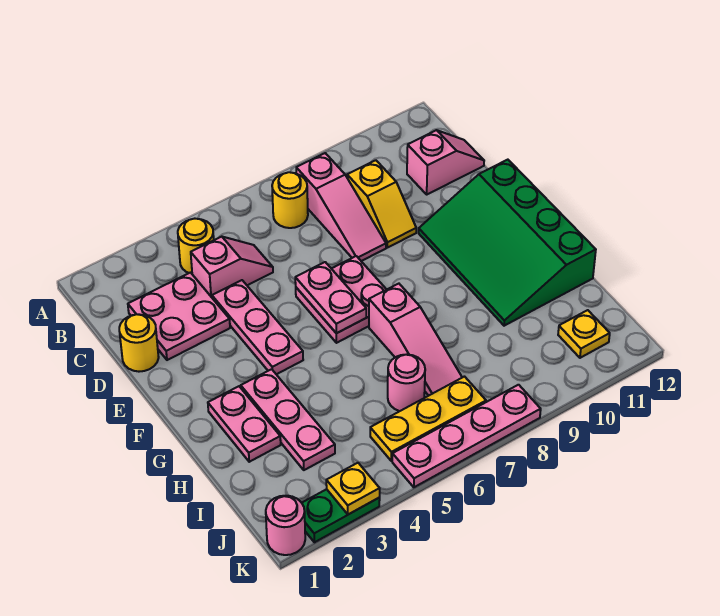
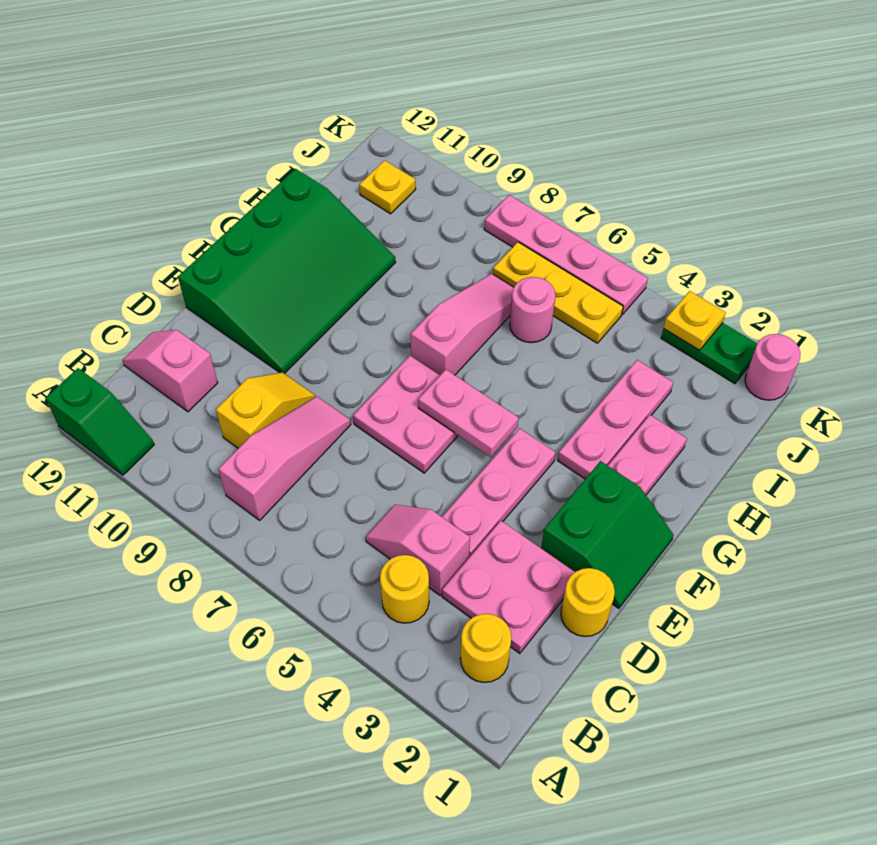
none -> green slope A11:A12 level 1 top 12
yellow round brick B7 level 1 -> yellow round brick B2 level 1
none -> green slope E1:F2 level 1 top 2
pink plate E6:F6 level 2 -> pink plate F5:F6 level 2

